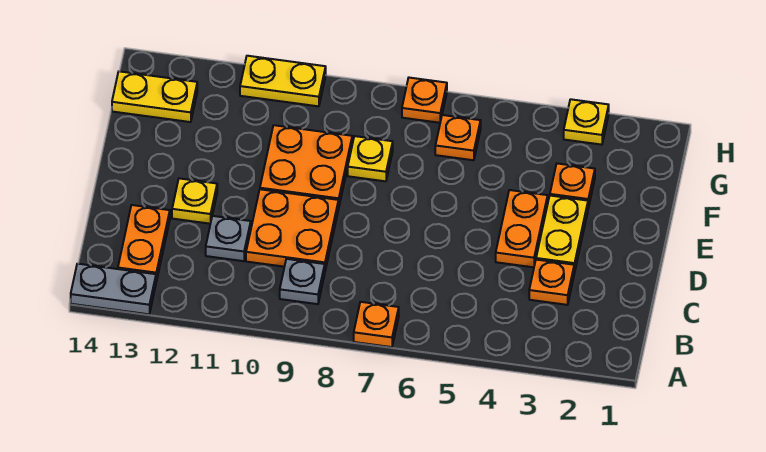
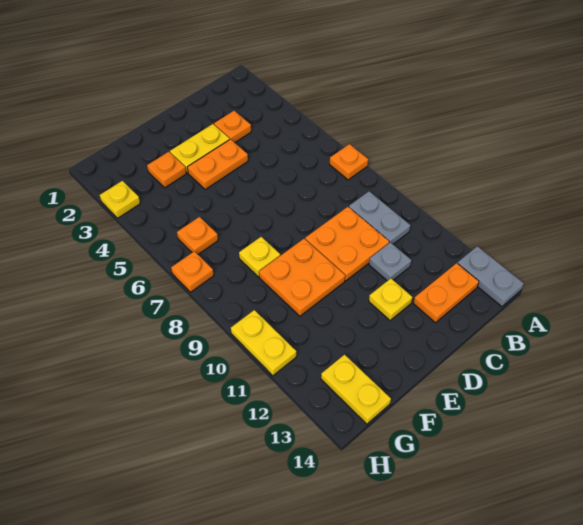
grey plate B9 level 1 -> grey plate B9:B10 level 1

